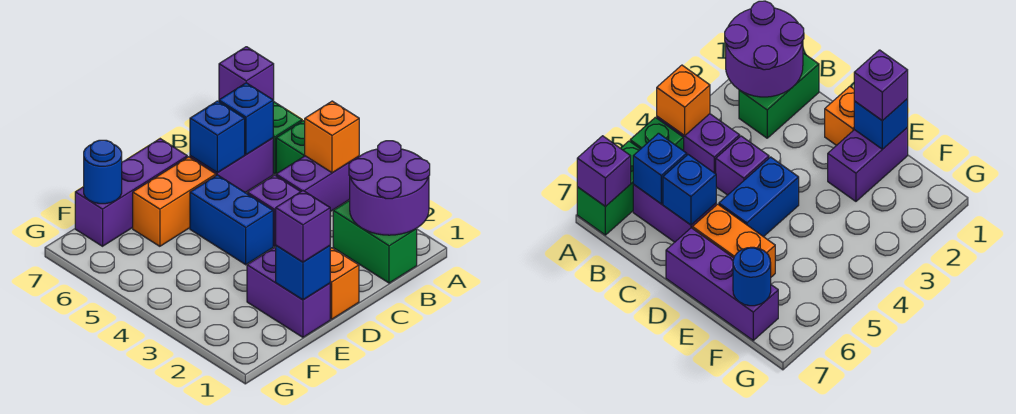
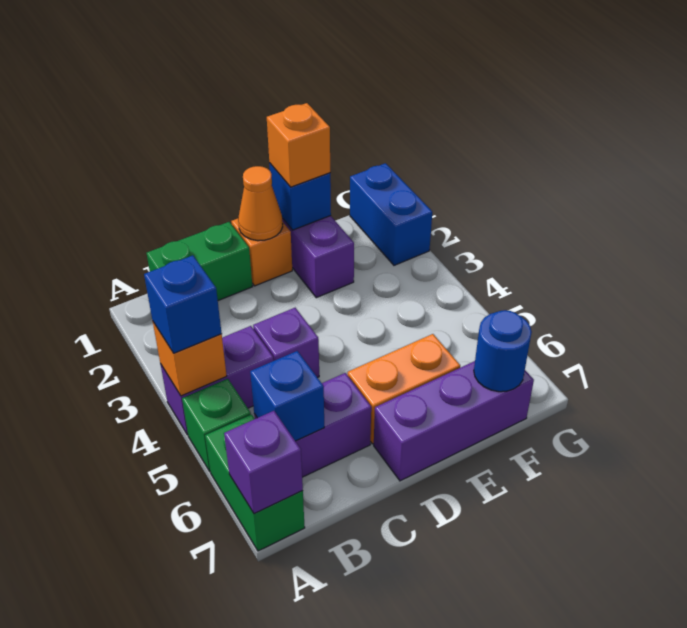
purple round brick A1:B2 level 2 -> none
green brick B1:B2 level 1 -> green brick B1:C1 level 1
blue brick C6 level 2 -> blue brick A4 level 3
none -> orange cone D1 level 2
blue brick D4:D5 level 1 -> blue brick G1:G2 level 1
purple brick E1 level 3 -> orange brick E1 level 3

